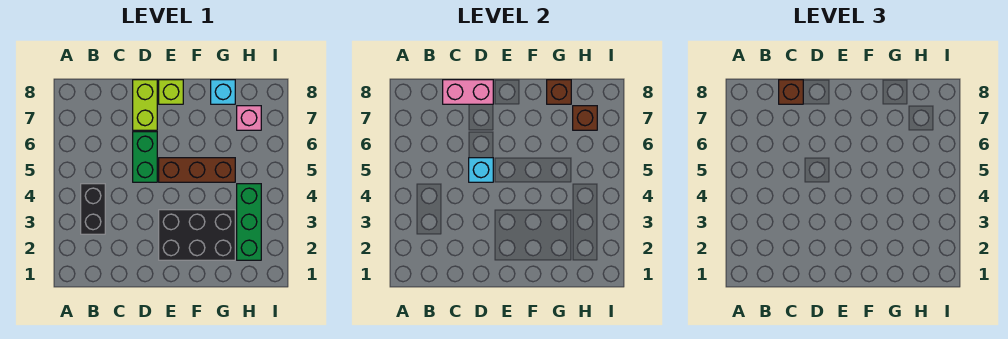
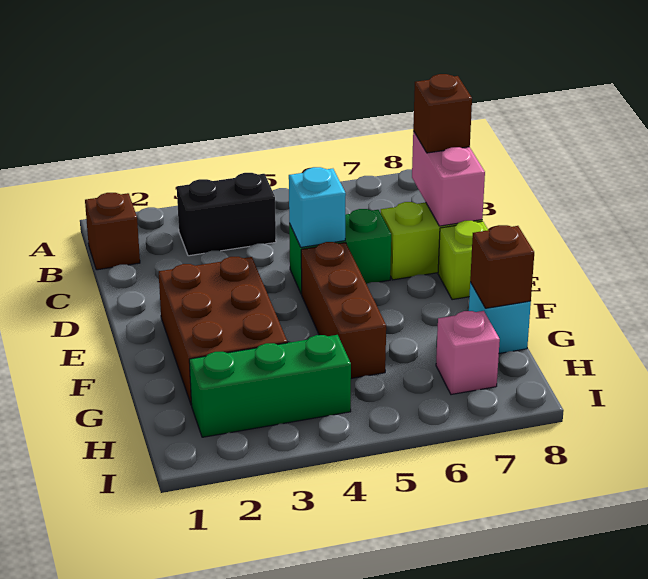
black brick E2:G3 level 1 -> brown brick E2:G3 level 1
brown brick H7 level 2 -> brown brick B1 level 1

